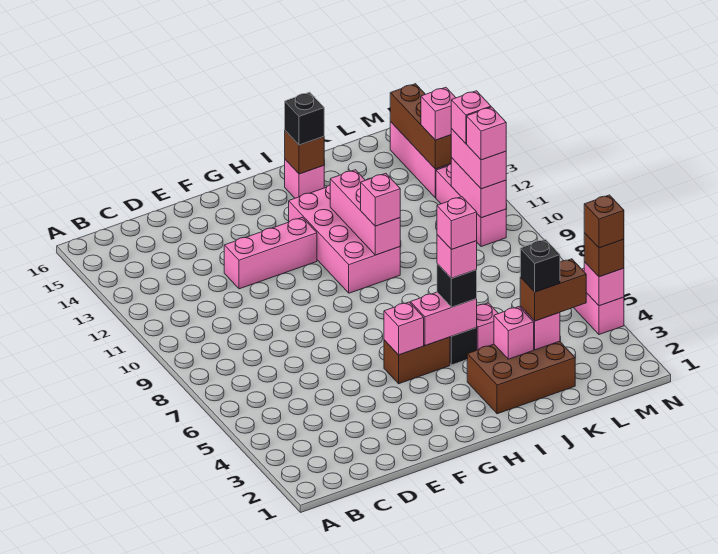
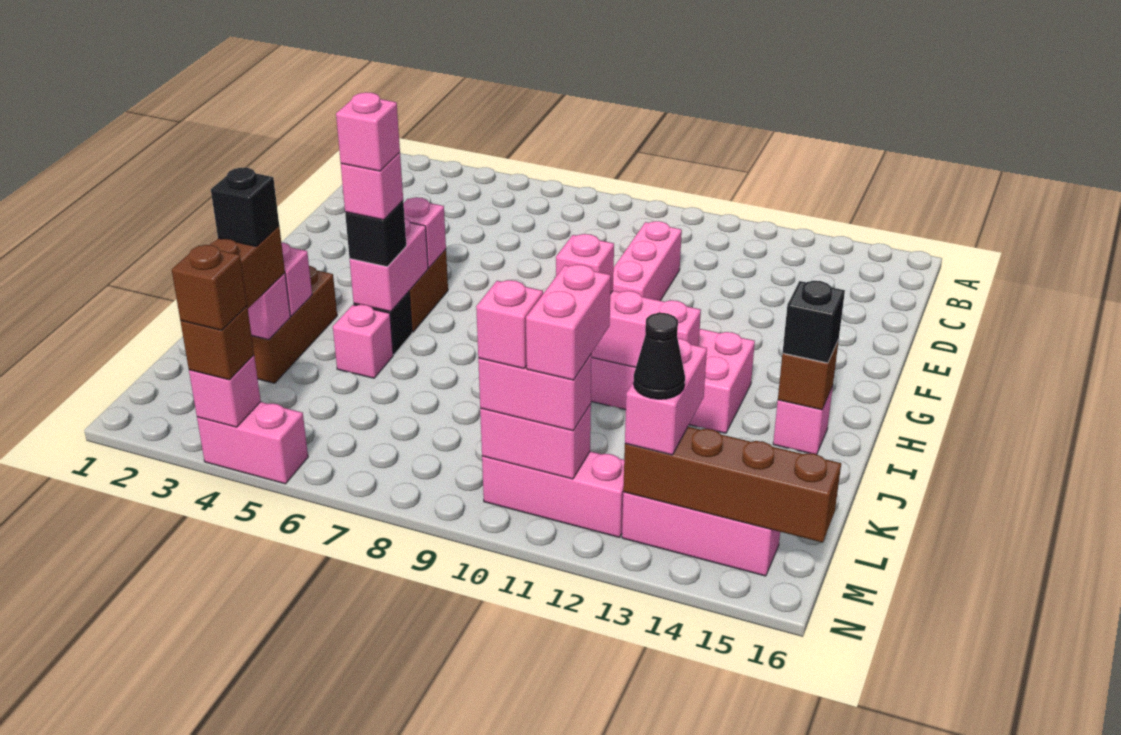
pink brick E12:G12 level 1 -> pink brick D10:F10 level 1
pink brick M11 level 4 -> pink brick L11:M11 level 4
brown brick M13:M15 level 2 -> brown brick M13:M16 level 2
pink brick M13 level 3 -> pink brick L13:M13 level 3
none -> black cone M13 level 4

